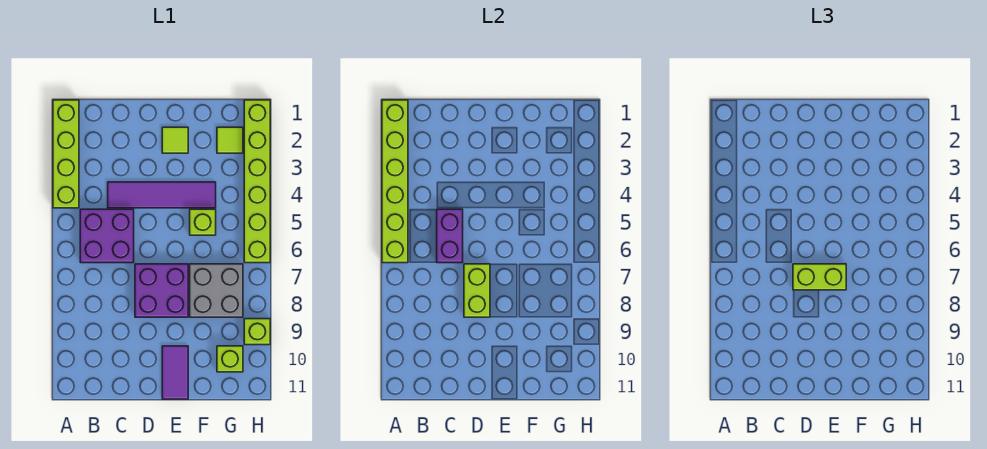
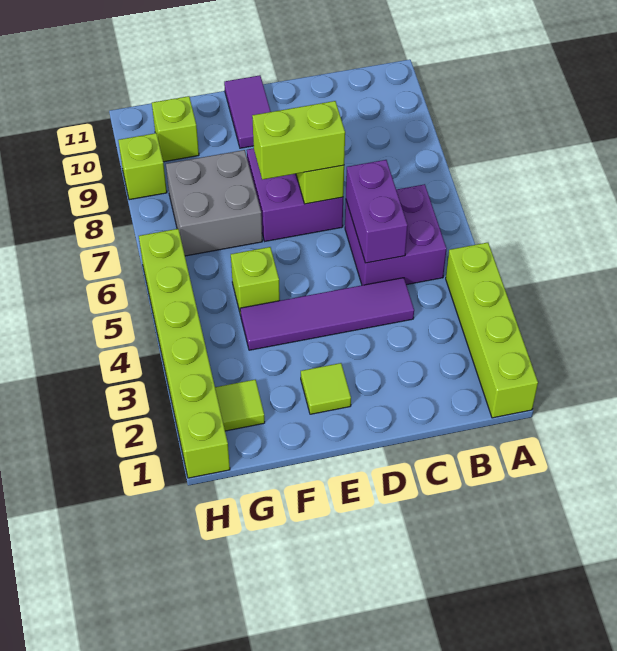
lime brick A1:A6 level 2 -> none

